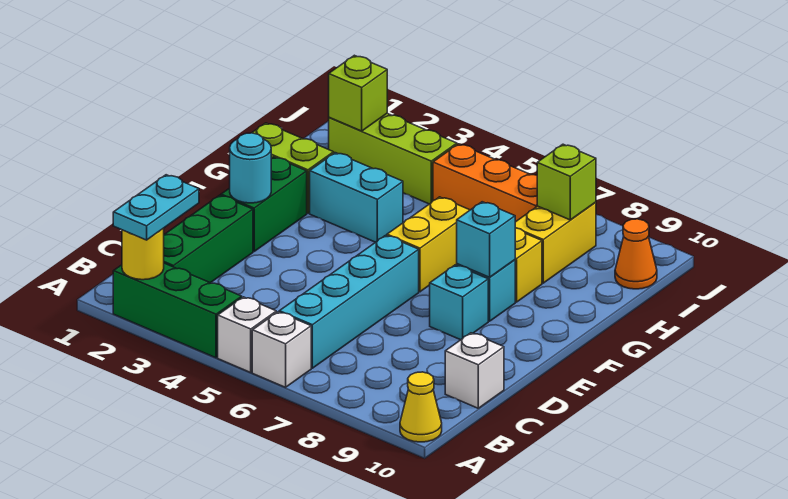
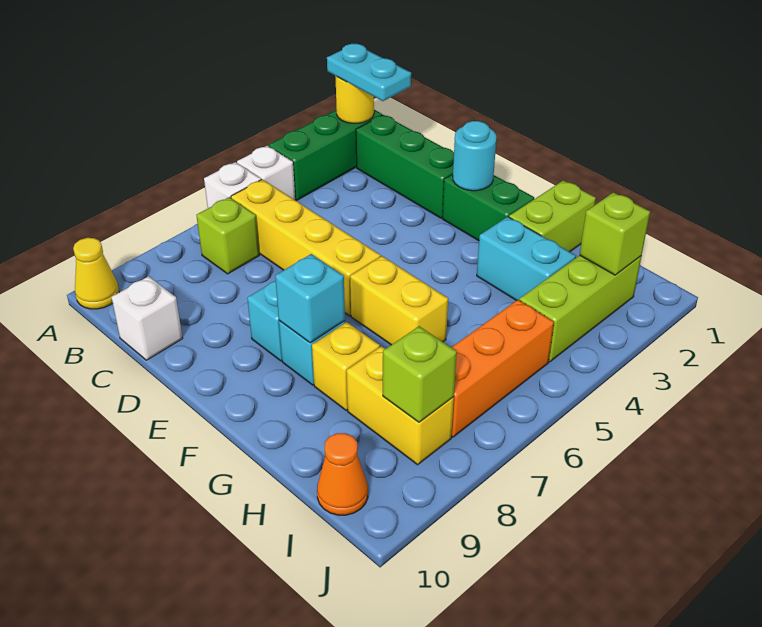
cyan brick B6:E6 level 1 -> yellow brick B6:E6 level 1
none -> lime brick B7 level 1
cyan brick G3:G4 level 1 -> cyan brick G3:H3 level 1

